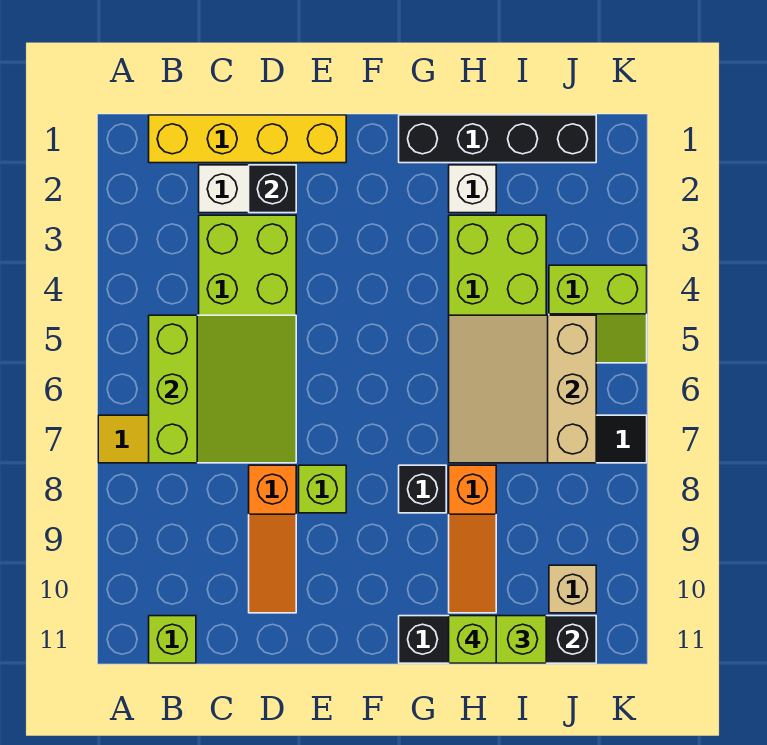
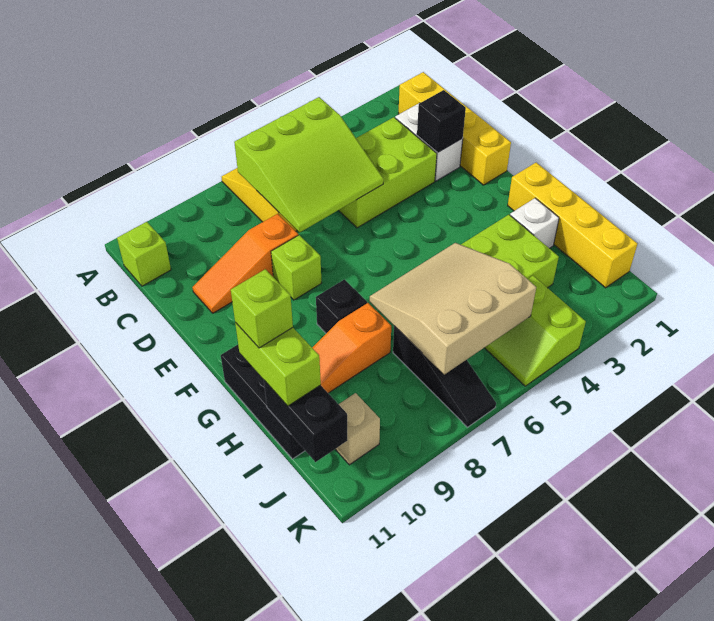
black brick G1:J1 level 1 -> yellow brick G1:J1 level 1

